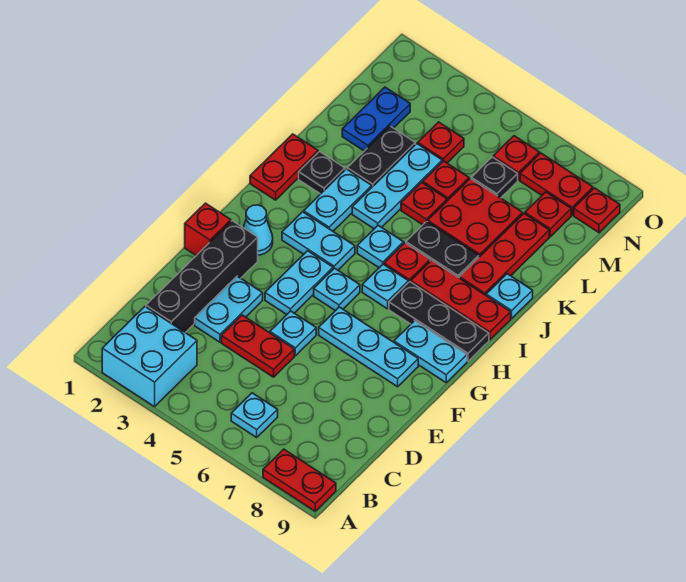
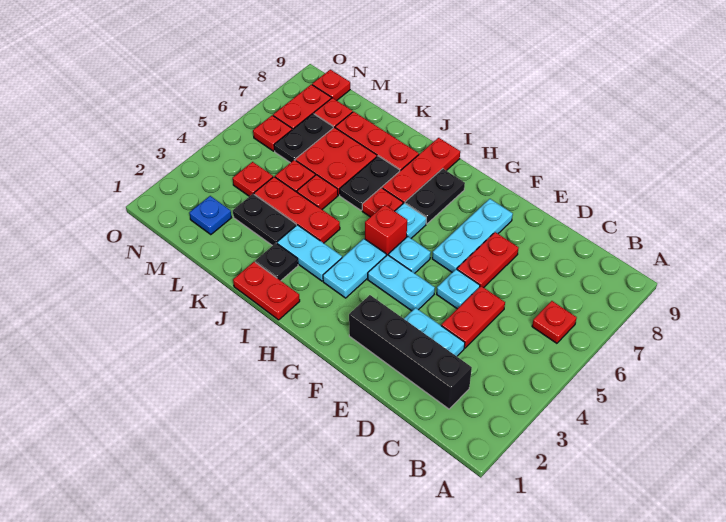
cyan brick A2:B3 level 1 -> none
red plate A8:A9 level 1 -> red plate E6:E7 level 1
cyan plate B6 level 1 -> red plate B6 level 1
red brick F1 level 1 -> red brick H5 level 1
cyan cone G2 level 1 -> none
cyan plate G8:G9 level 1 -> none
black plate H7:H9 level 1 -> black plate H7:H8 level 1
cyan plate I5 level 1 -> none
cyan plate J4:L4 level 1 -> red plate J4:L4 level 1
cyan plate J9 level 1 -> none
blue plate L2:M2 level 1 -> blue plate M2 level 1
black plate M6 level 1 -> black plate M6:M7 level 1

